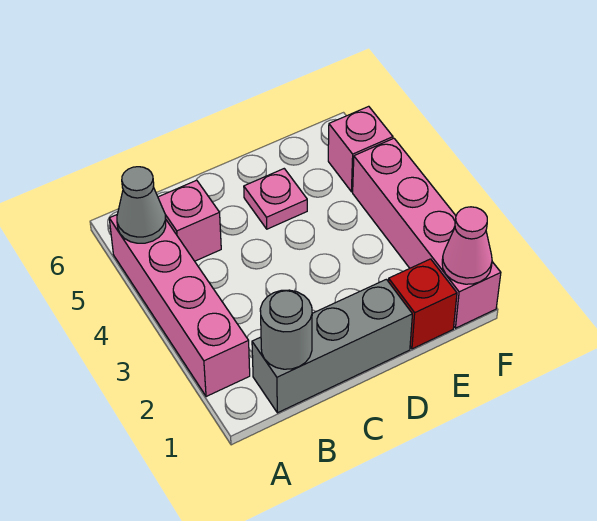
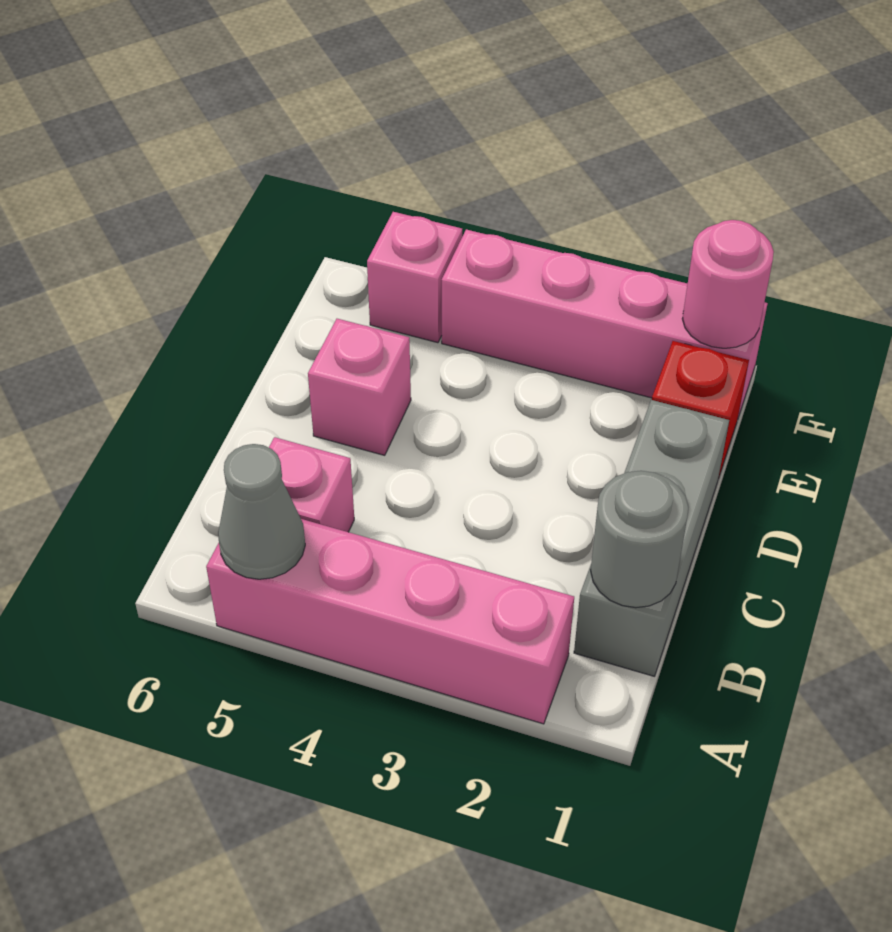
pink plate D5 level 1 -> pink brick D5 level 1
pink cone F1 level 2 -> pink round brick F1 level 2

